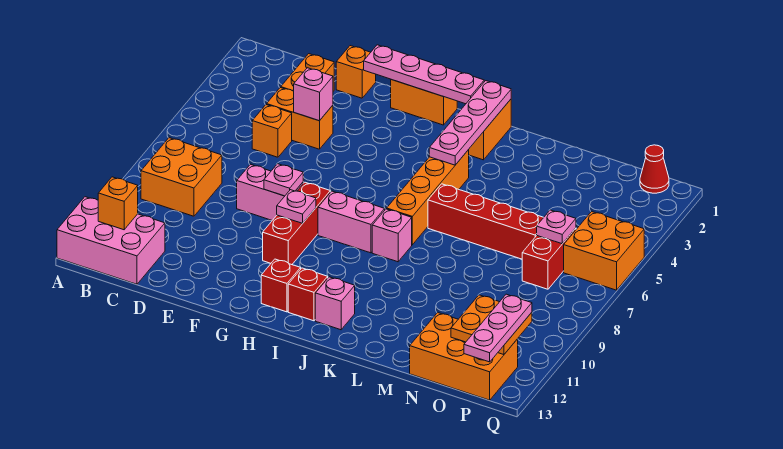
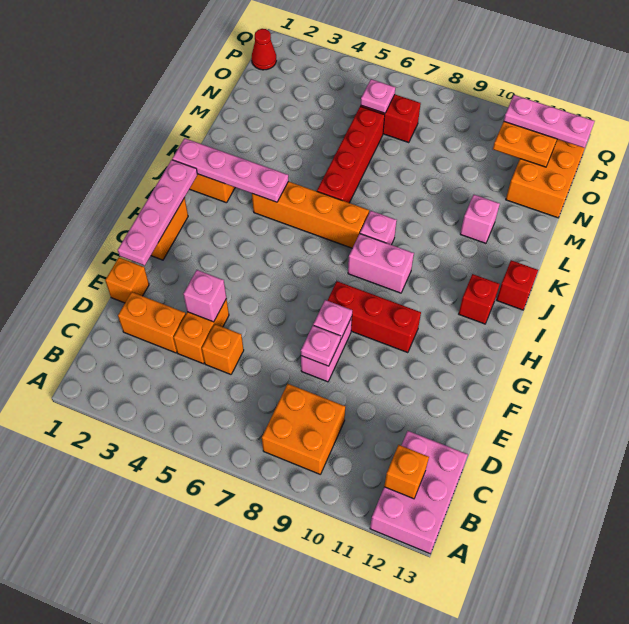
pink plate G9 level 2 -> pink plate E8 level 2
pink brick H8:I8 level 1 -> pink brick I8:I9 level 1
red brick H12 level 1 -> red brick J13 level 1
pink brick J12 level 1 -> pink brick L11 level 1
orange brick P5:Q6 level 1 -> none

